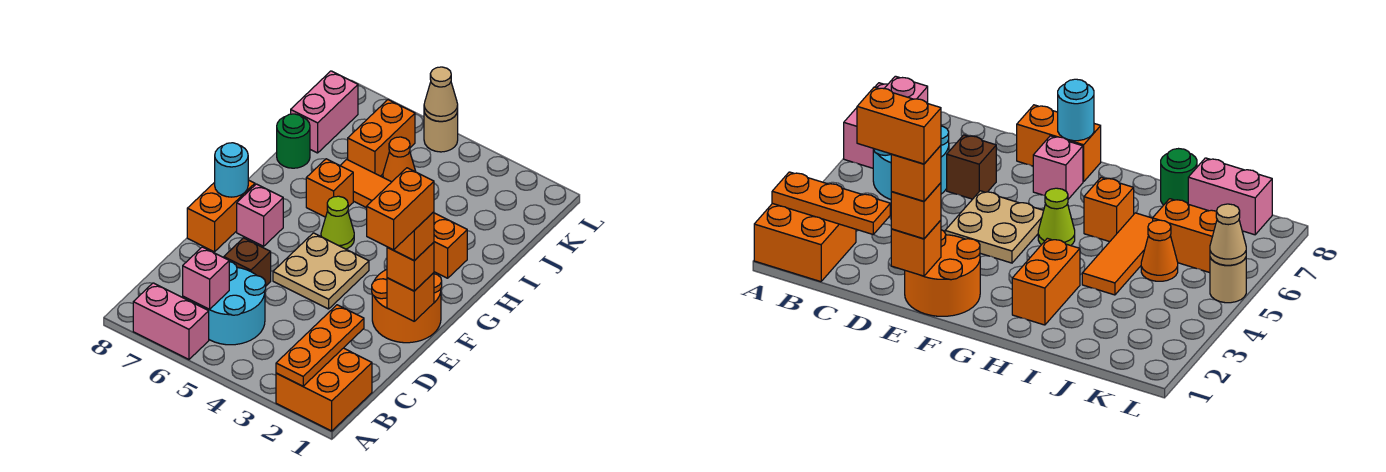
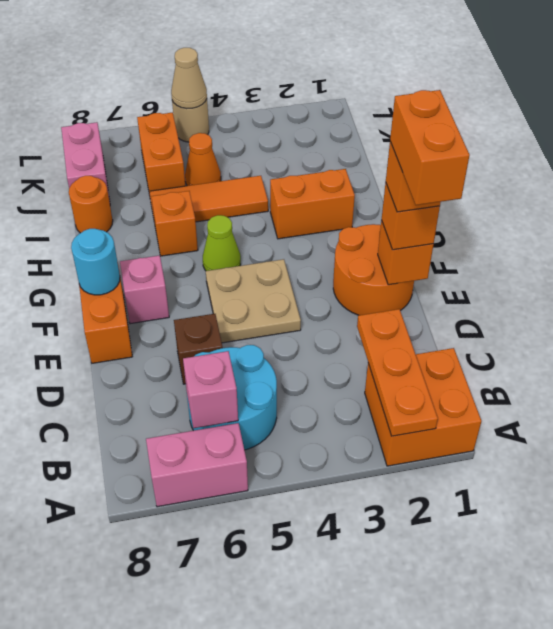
green round brick I8 level 1 -> orange round brick I8 level 1

